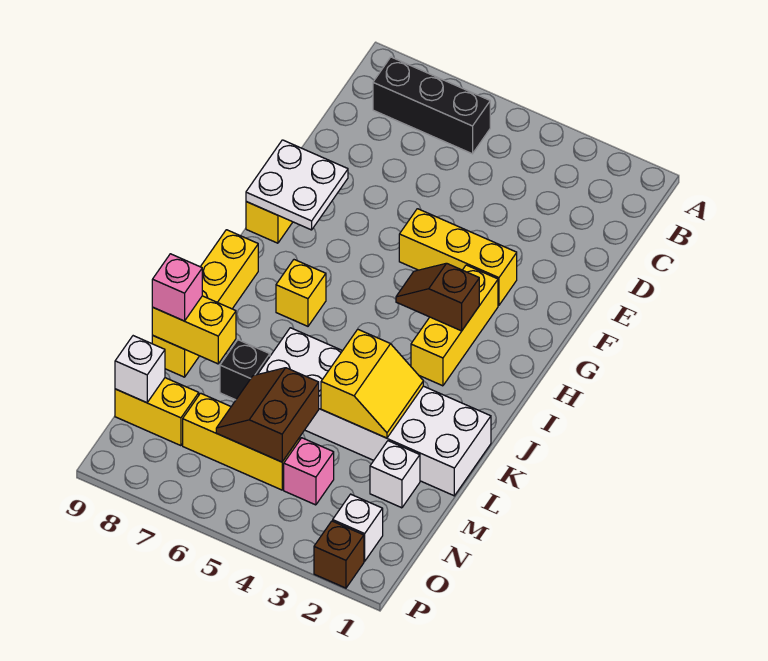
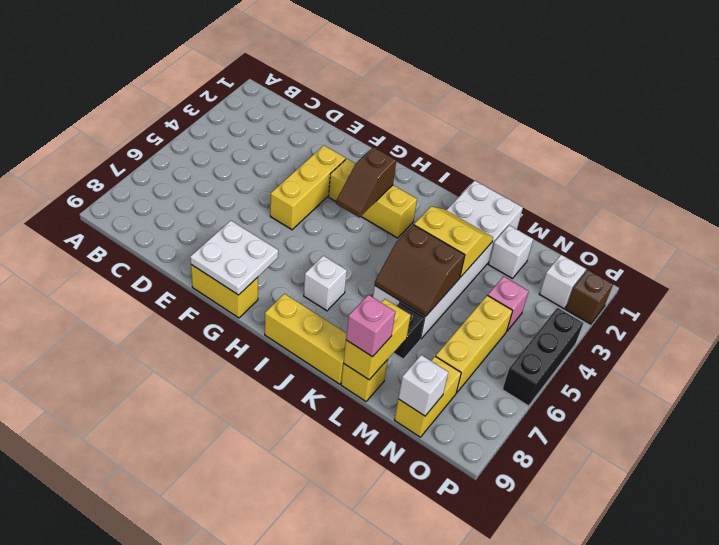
black brick B6:B8 level 1 -> black brick P4:P6 level 1
yellow brick I7 level 1 -> white brick I7 level 1
brown slope M5:N6 level 2 top 5 -> brown slope K5:L6 level 2 top 5

